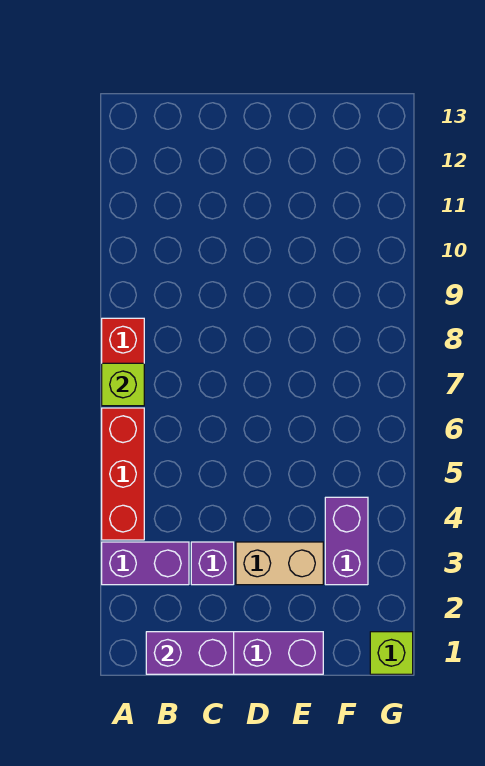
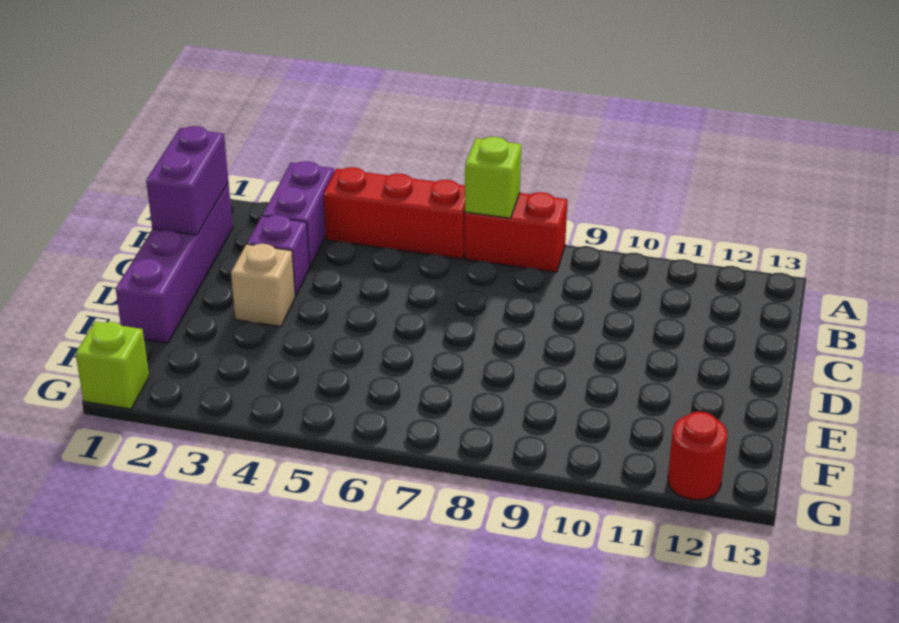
tan brick D3:E3 level 1 -> tan brick D3 level 1
purple brick F3:F4 level 1 -> none
none -> red round brick G12 level 1

